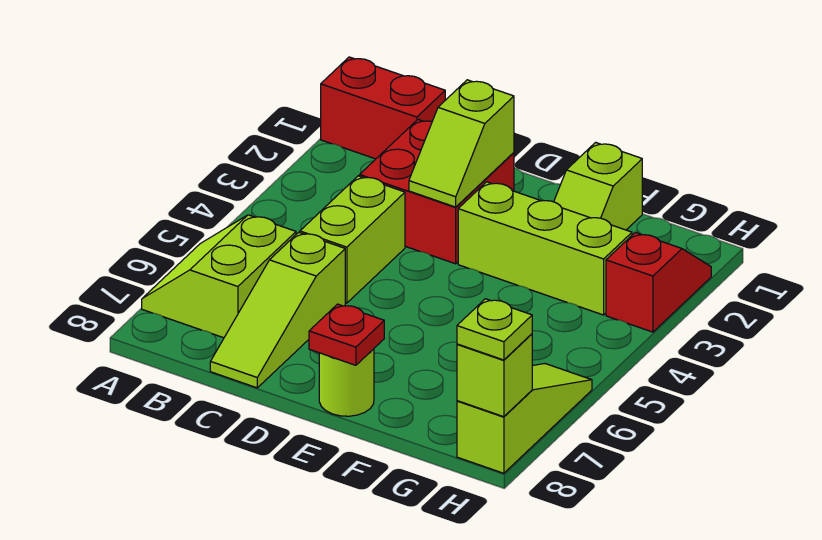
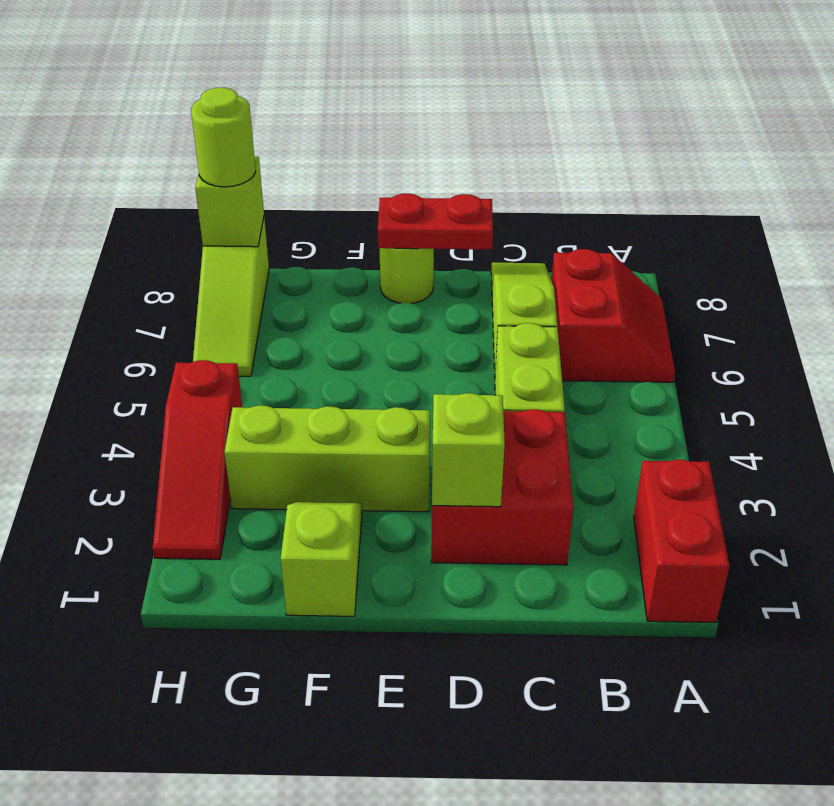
red brick A1:B1 level 1 -> red brick A1:A2 level 1
lime slope A6:B7 level 1 top B -> red slope A6:B7 level 1 top B
red plate E8 level 2 -> red plate D8:E8 level 2
red slope H2:H3 level 1 top 3 -> red slope H2:H4 level 1 top 4
lime plate H8 level 3 -> lime round brick H8 level 3

